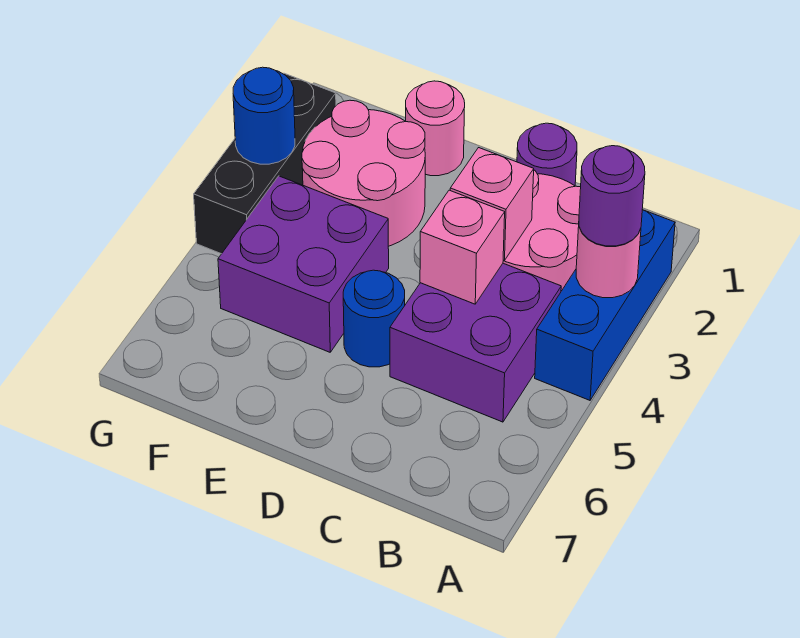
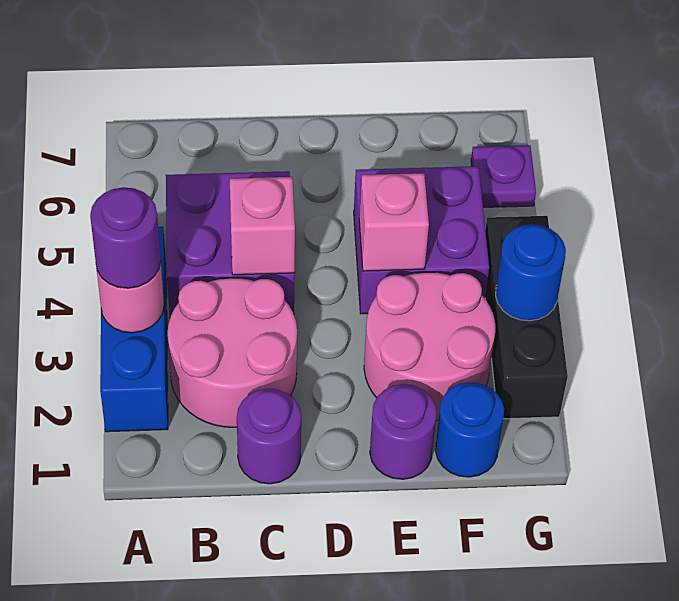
pink brick C3 level 2 -> pink brick E4 level 2
blue round brick D5 level 1 -> blue round brick F1 level 1
pink round brick E1 level 1 -> purple round brick E1 level 1
none -> purple plate G6 level 1

